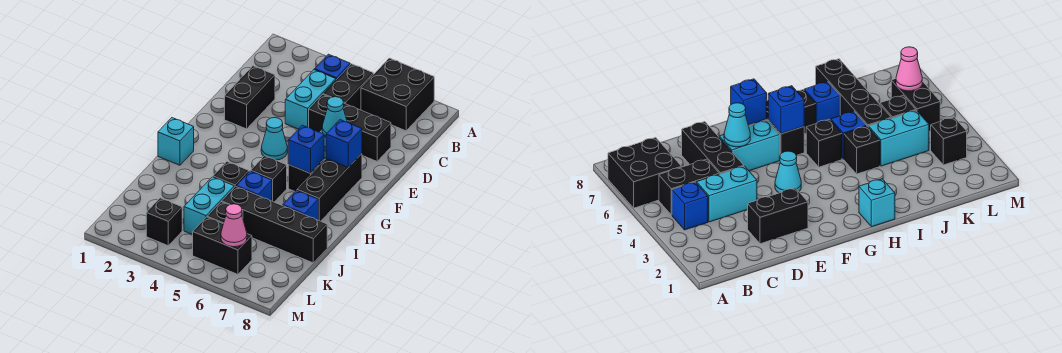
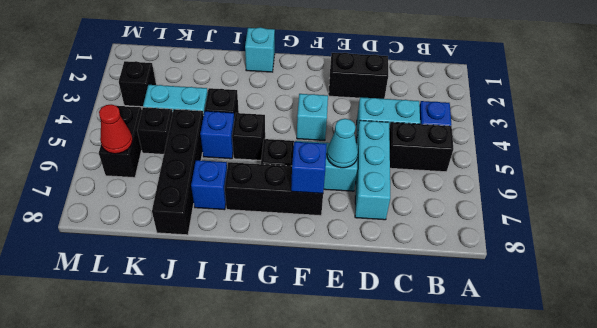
black brick A6:B7 level 1 -> none
black brick D5:D7 level 1 -> cyan brick D5:D7 level 1
cyan cone F4 level 1 -> cyan brick F4 level 1
blue brick G6 level 2 -> none
pink cone L6 level 2 -> red cone L6 level 2

